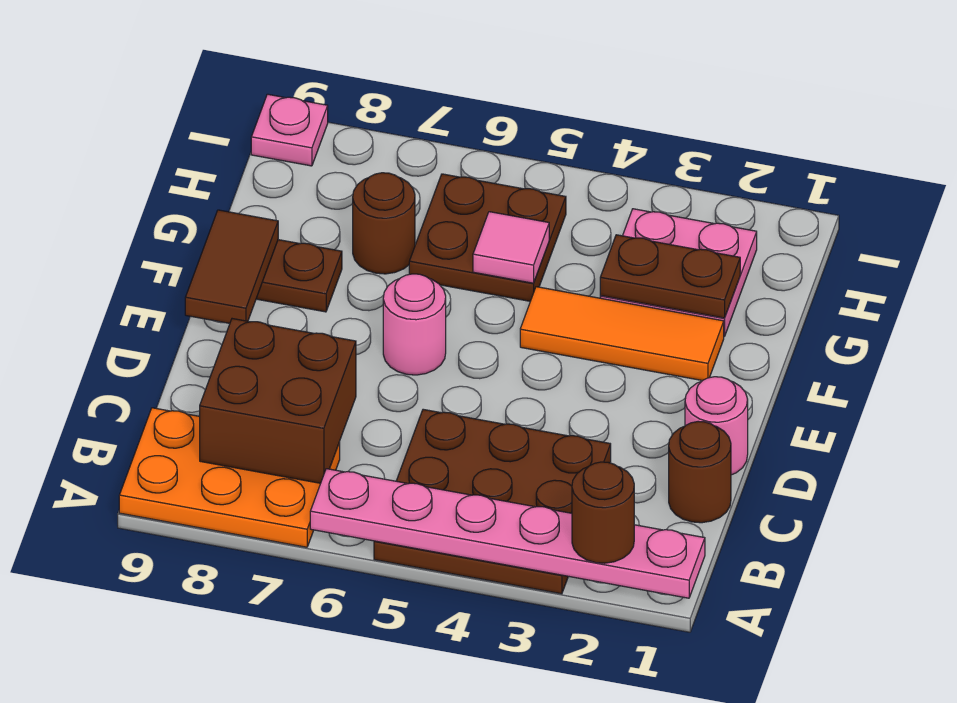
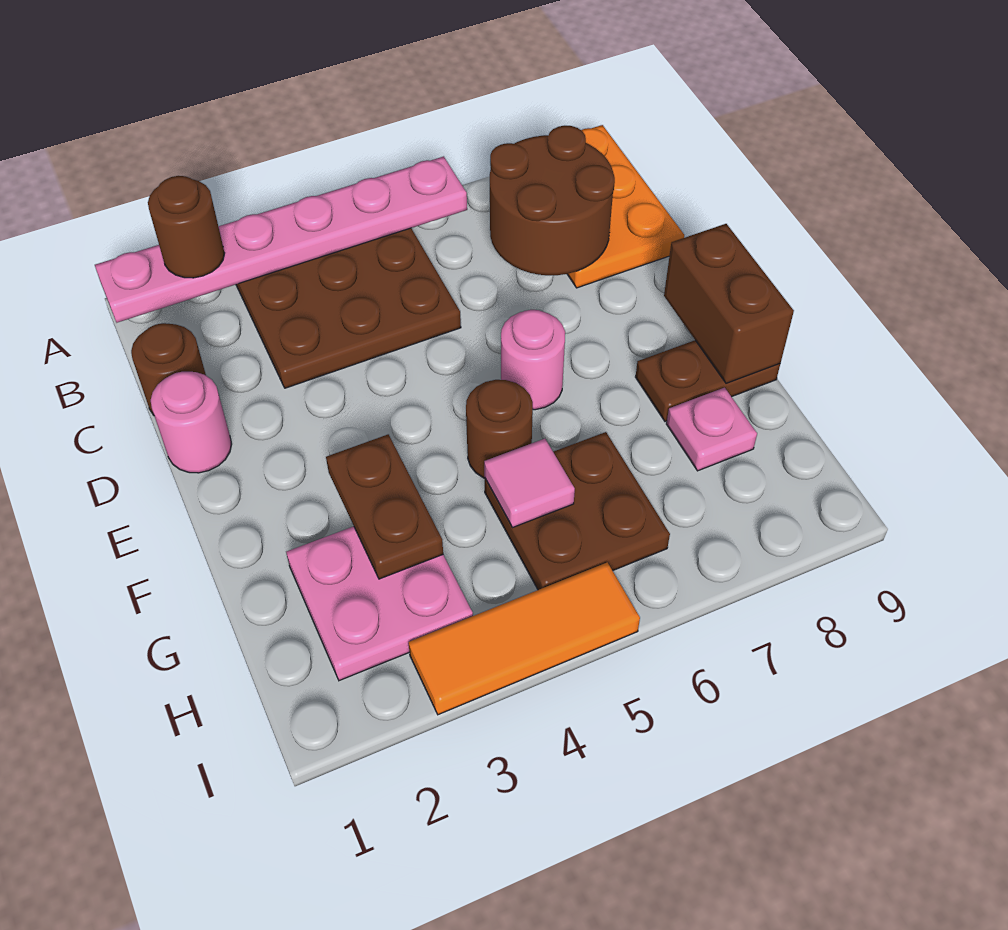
orange plate A7:B9 level 1 -> orange plate A8:C9 level 1
brown brick B7:C8 level 2 -> brown round brick B7:C8 level 2
brown tile E9:F9 level 2 -> brown brick E9:F9 level 2
orange tile F2:F4 level 1 -> orange tile I3:I5 level 1
brown plate G2:G3 level 2 -> brown plate F3:G3 level 2
brown round brick G7 level 1 -> brown round brick F5 level 1
pink plate I9 level 1 -> pink plate G8 level 1

